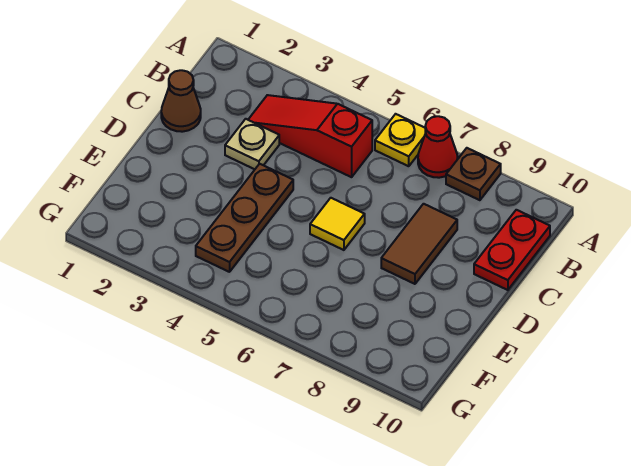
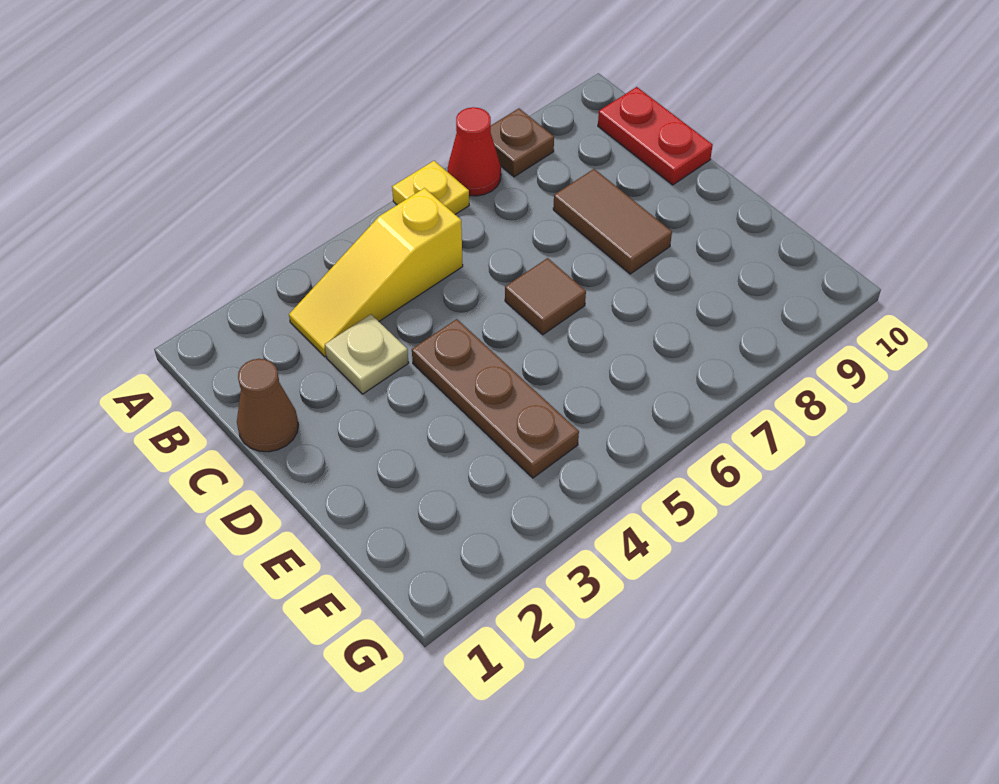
red slope B3:B5 level 1 top 5 -> yellow slope B3:B5 level 1 top 5
yellow tile D6 level 1 -> brown tile D6 level 1

